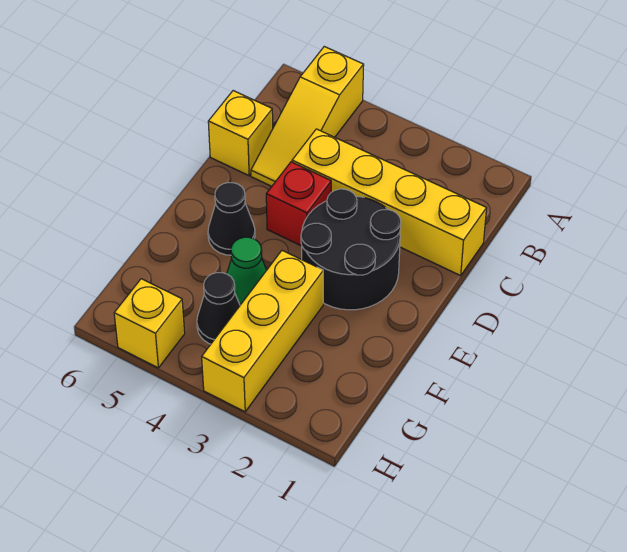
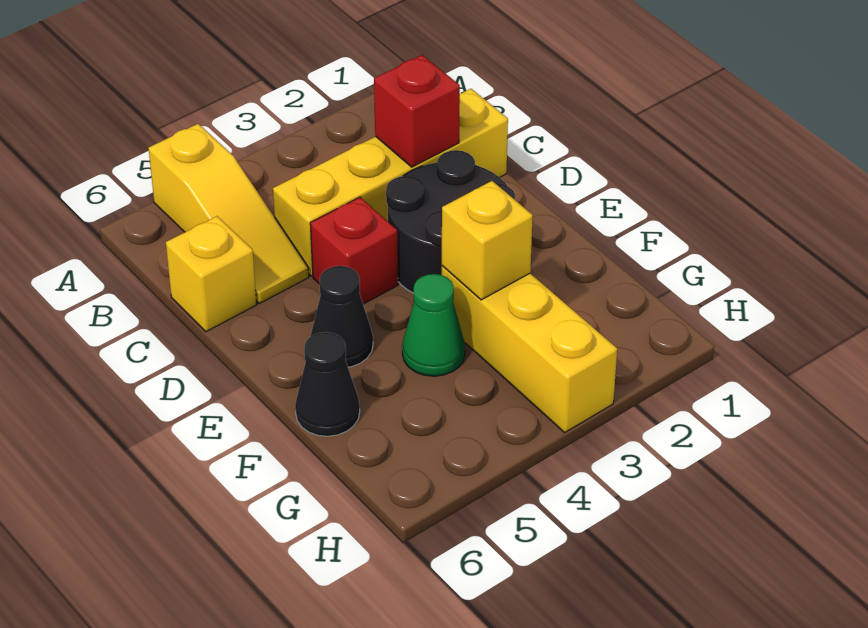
none -> red brick C2 level 2
black cone G4 level 1 -> black cone F6 level 1
yellow brick H5 level 1 -> yellow brick F3 level 2

